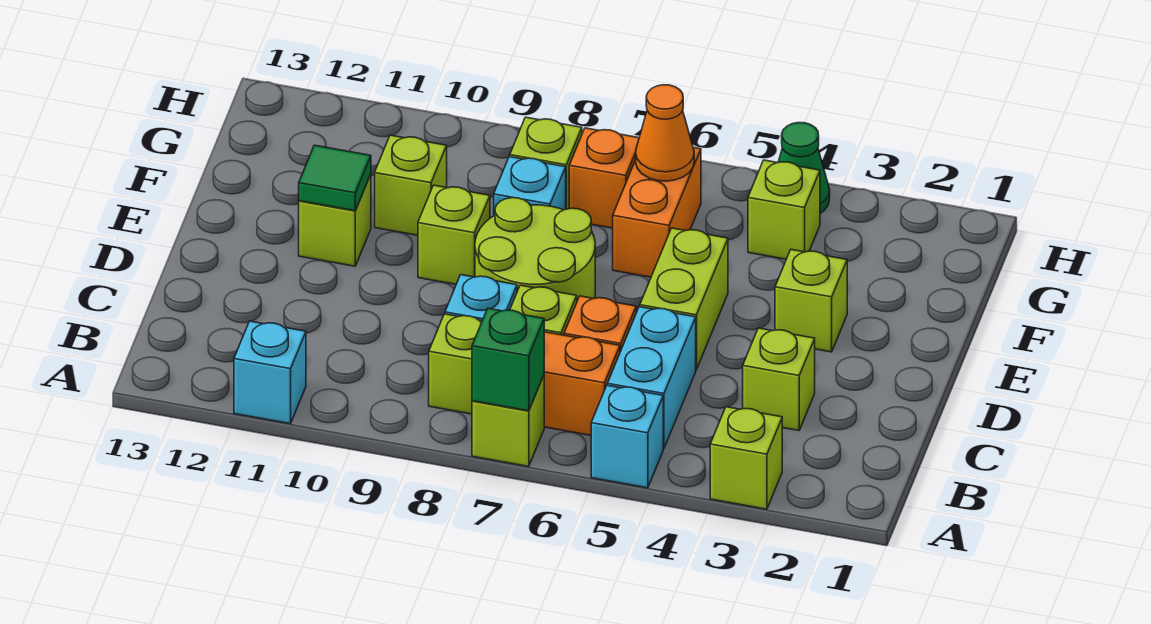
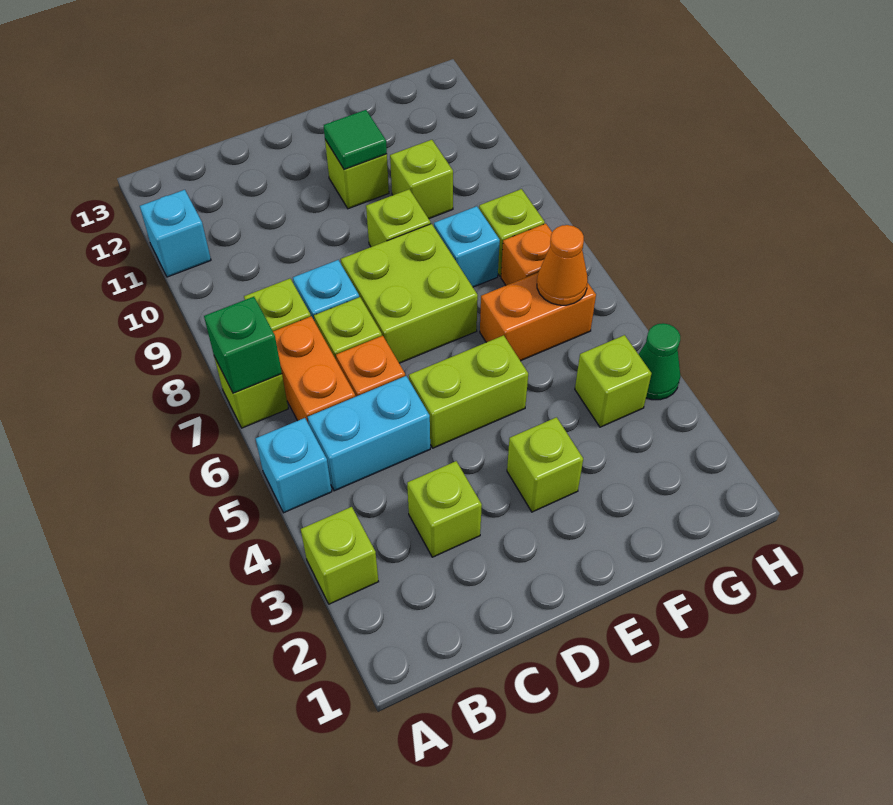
lime round brick D7:E8 level 1 -> lime brick D7:E8 level 1

